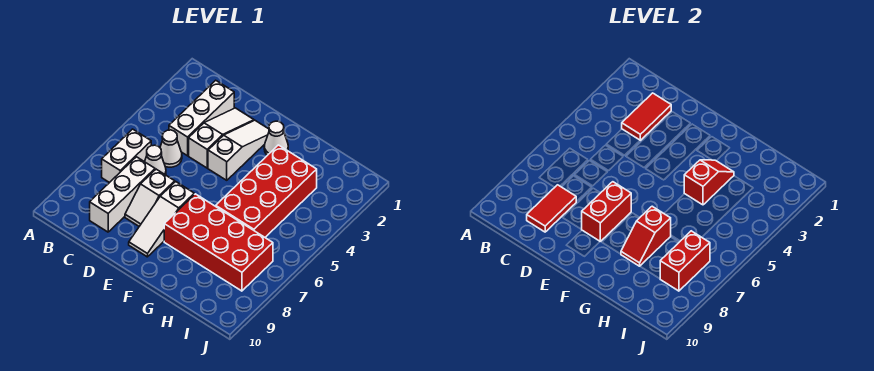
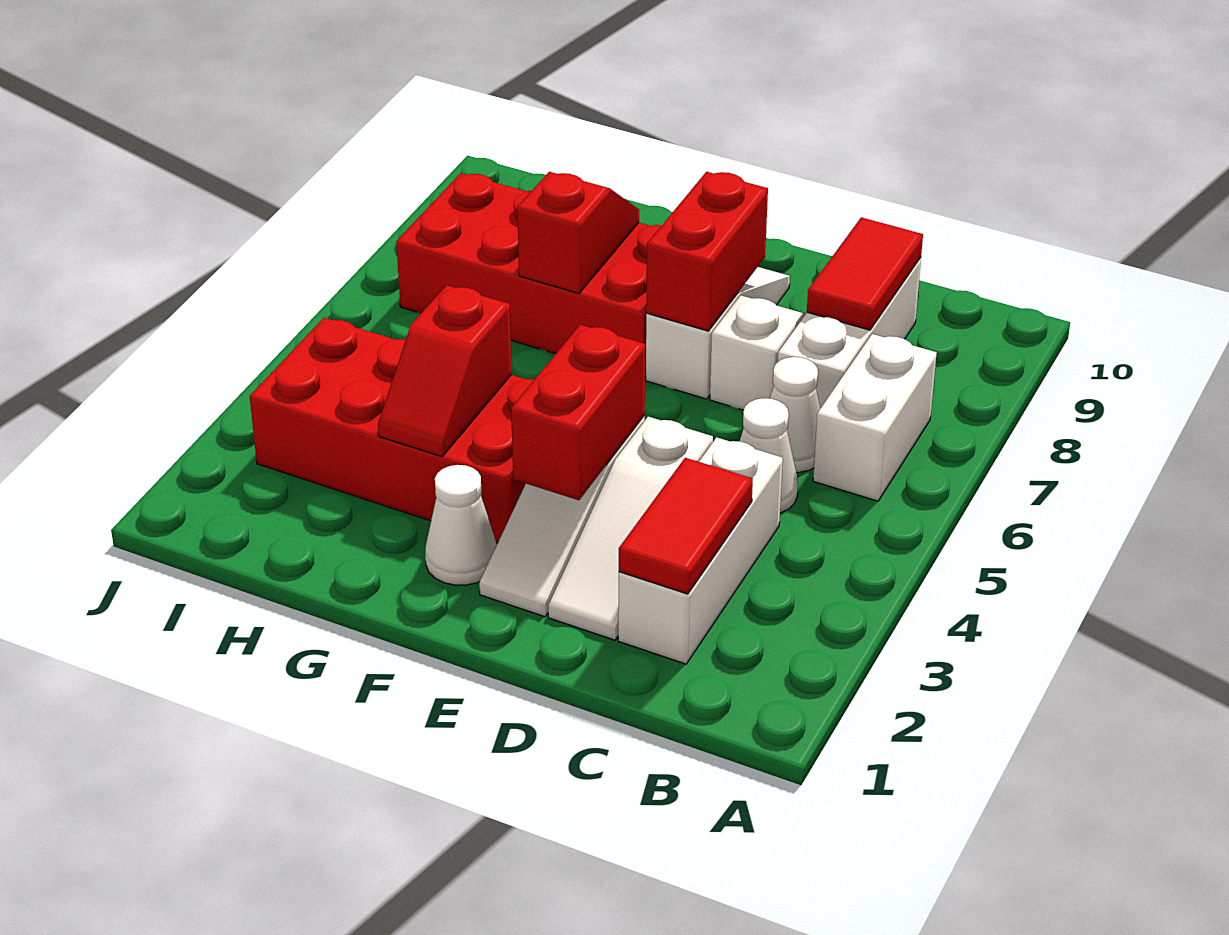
red brick G3:H6 level 1 -> red brick F3:I4 level 1
red brick I7:I8 level 2 -> red brick E3:E4 level 2

